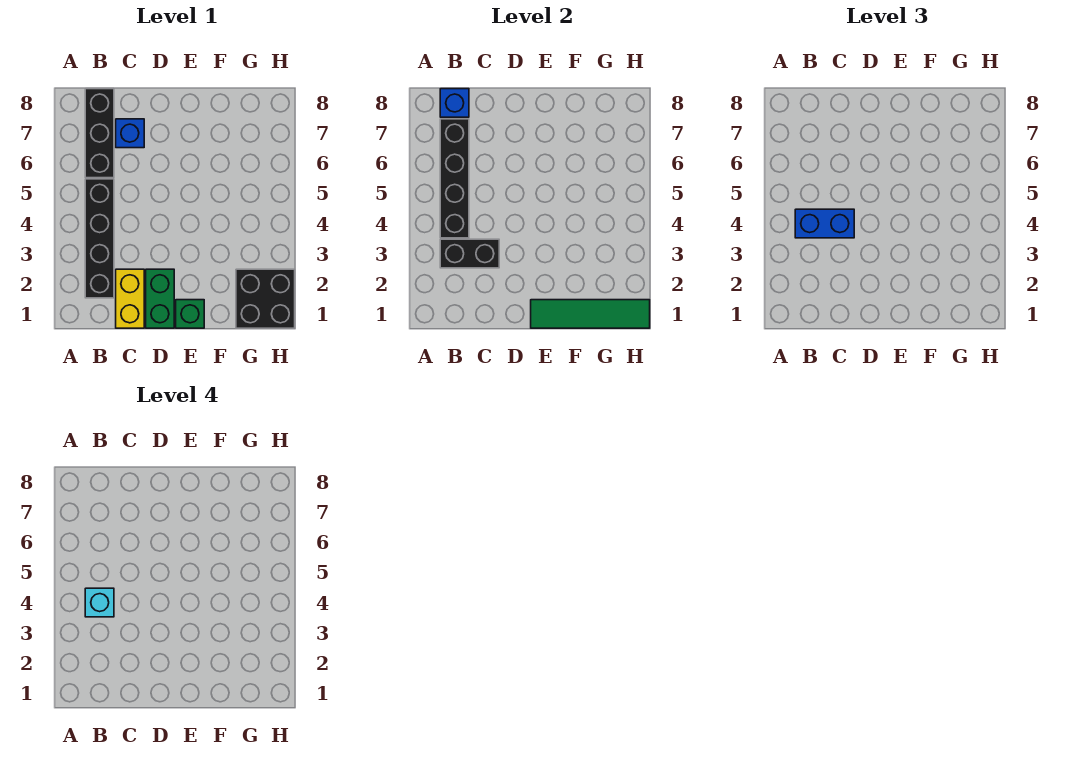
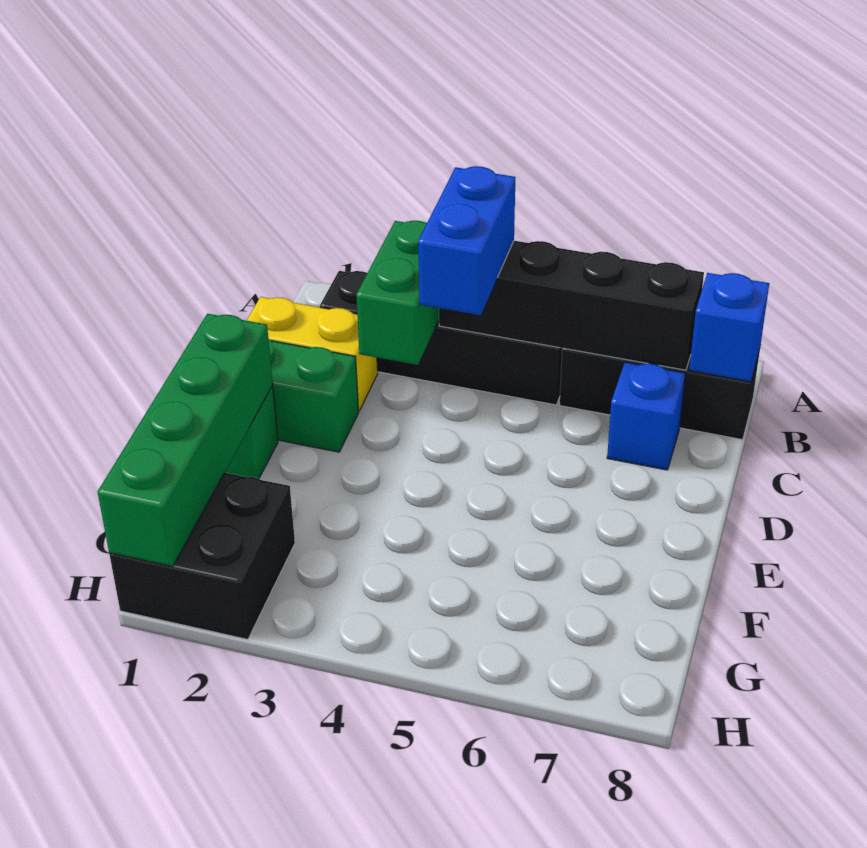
black brick B3:C3 level 2 -> green brick B3:C3 level 2
cyan brick B4 level 4 -> none
green tile E1:H1 level 2 -> green brick E1:H1 level 2

